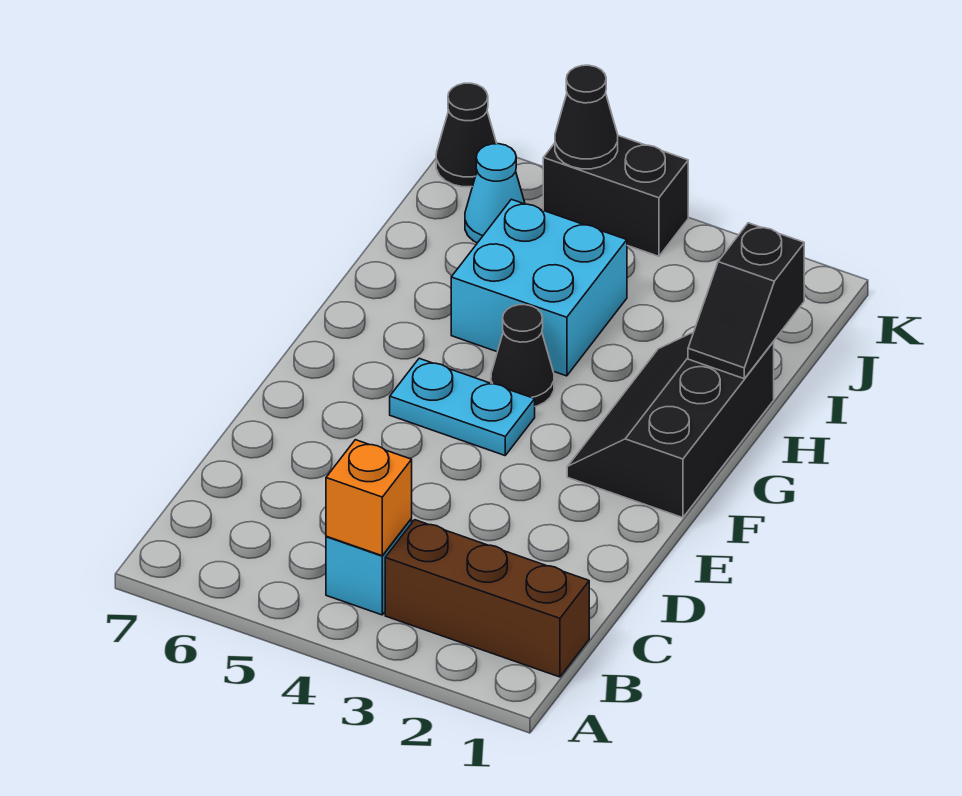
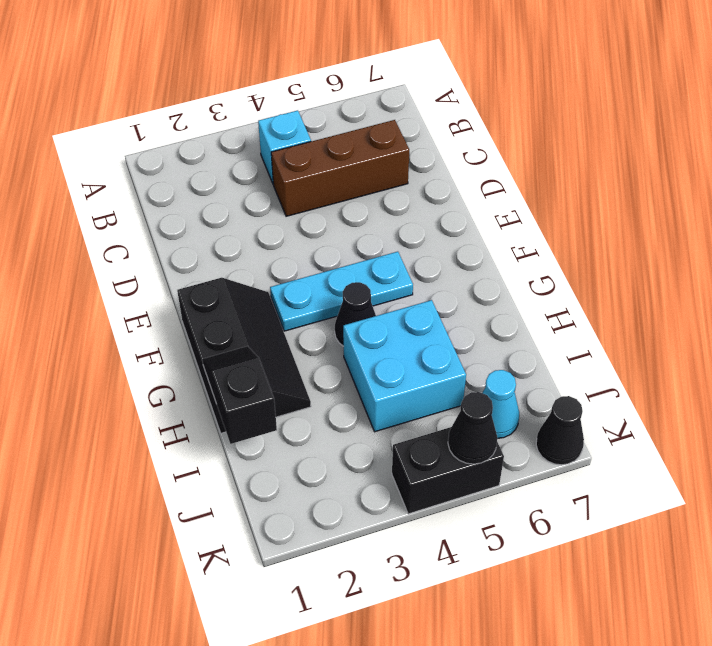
brown brick B1:B3 level 1 -> brown brick C4:C6 level 1
orange brick B4 level 2 -> none
cyan plate F4:F5 level 1 -> cyan plate F3:F5 level 1

